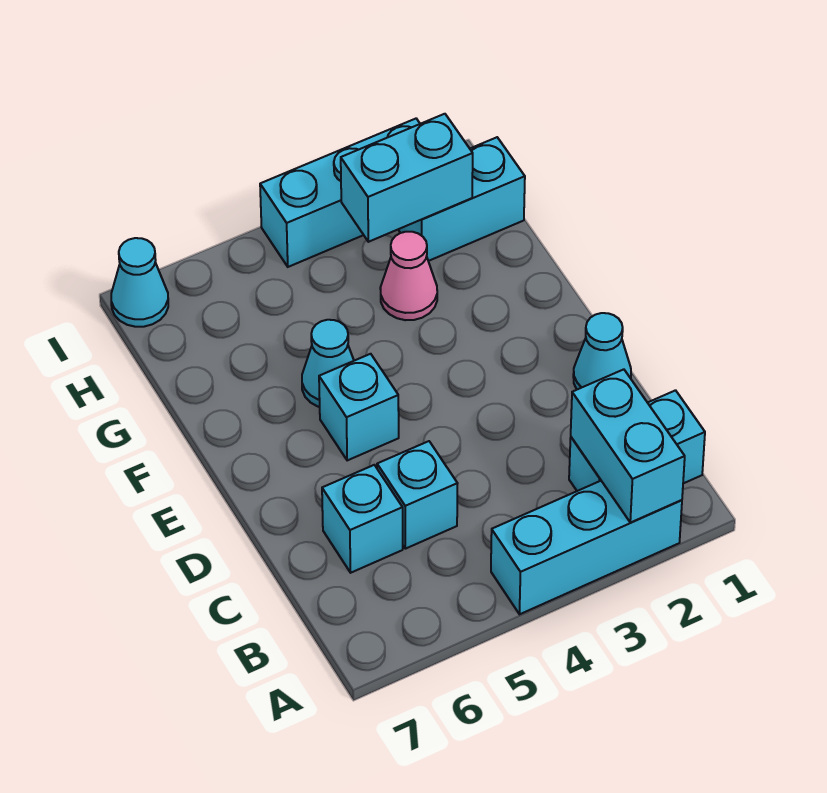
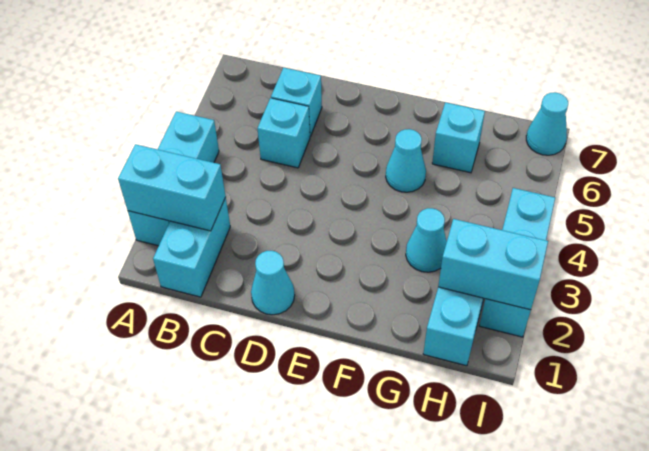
cyan brick E5 level 1 -> cyan brick G6 level 1
pink cone G3 level 1 -> cyan cone G3 level 1
cyan brick H2:H3 level 2 -> cyan brick H2:I2 level 2

